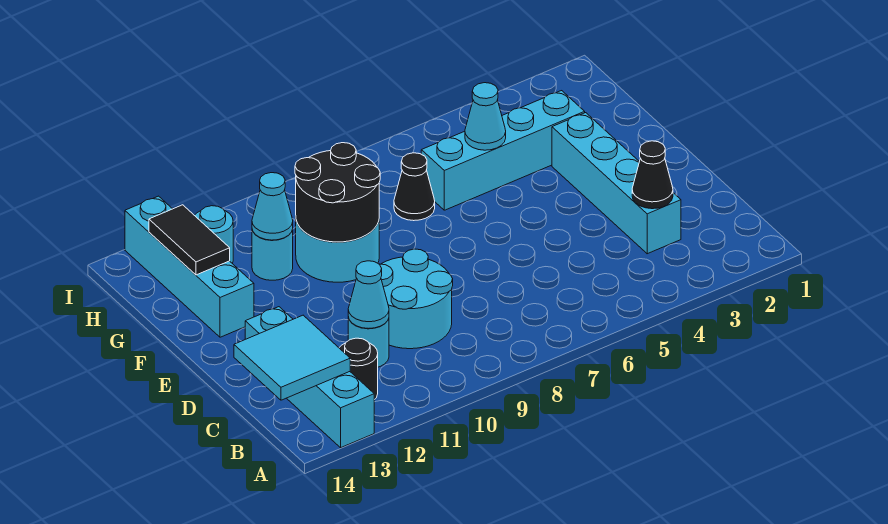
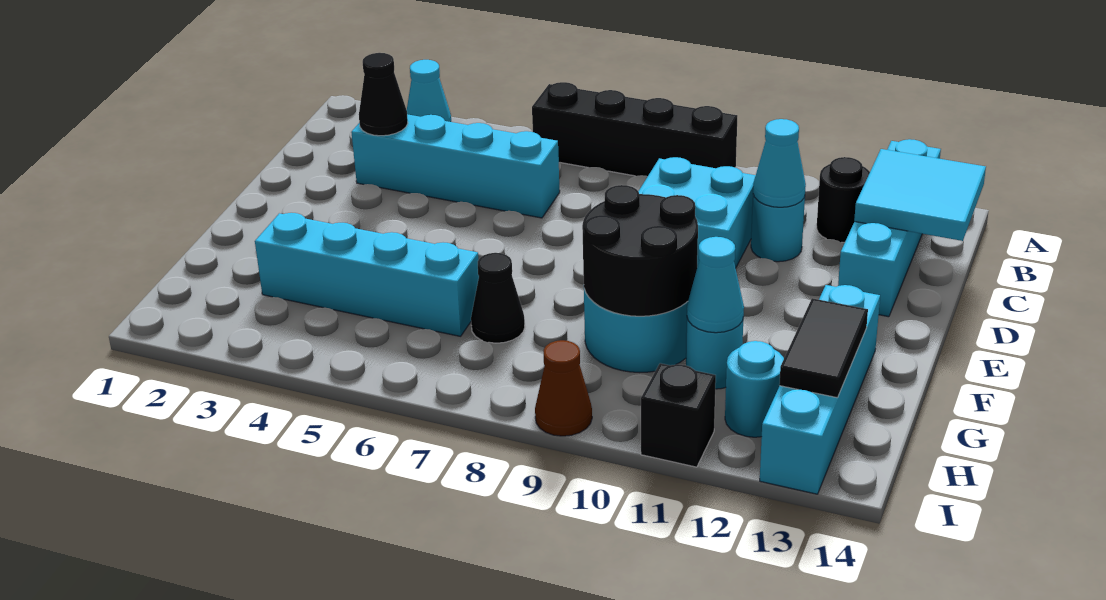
none -> black brick A6:A9 level 1
cyan brick C3:F3 level 1 -> cyan brick C3:C6 level 1
cyan round brick C9:D10 level 1 -> cyan brick C9:D10 level 1
cyan cone G5 level 2 -> cyan cone A3 level 1
none -> brown cone I9 level 1
none -> black brick I11 level 1

